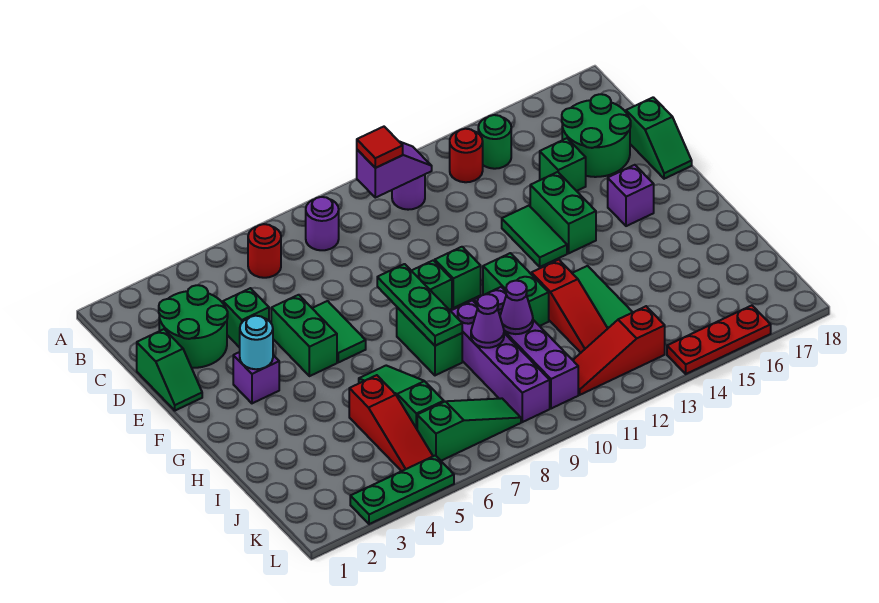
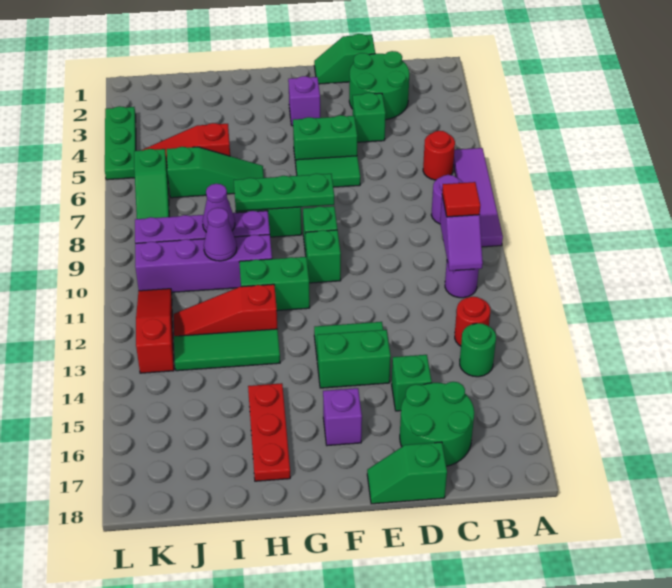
none -> purple tile A6:A9 level 1
cyan round brick F3 level 2 -> none
red plate L14:L16 level 1 -> red plate H15:H17 level 1

